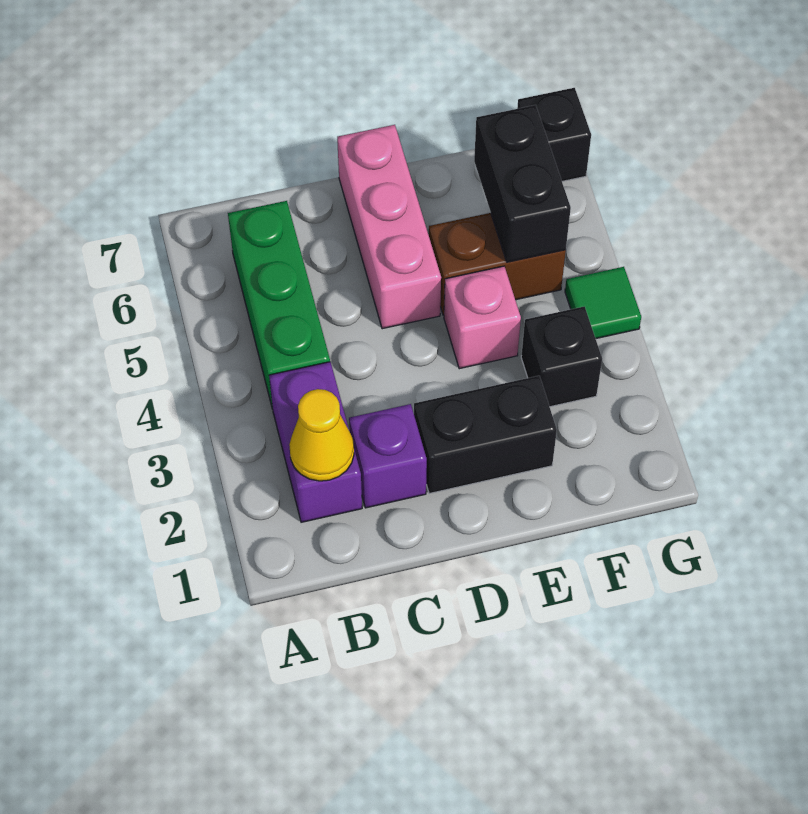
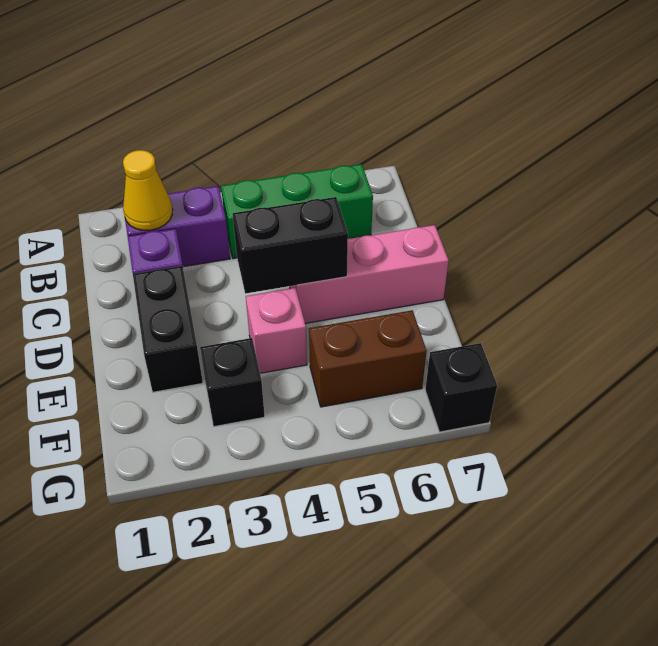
brown brick E5:F5 level 1 -> brown brick F5:F6 level 1
black brick F5:F6 level 2 -> black brick D4:D5 level 2
green tile G4 level 1 -> none

